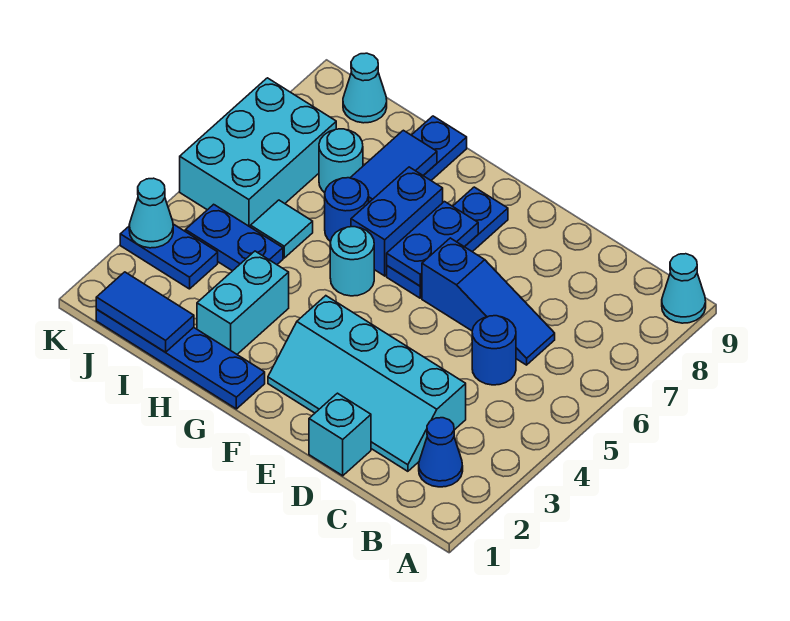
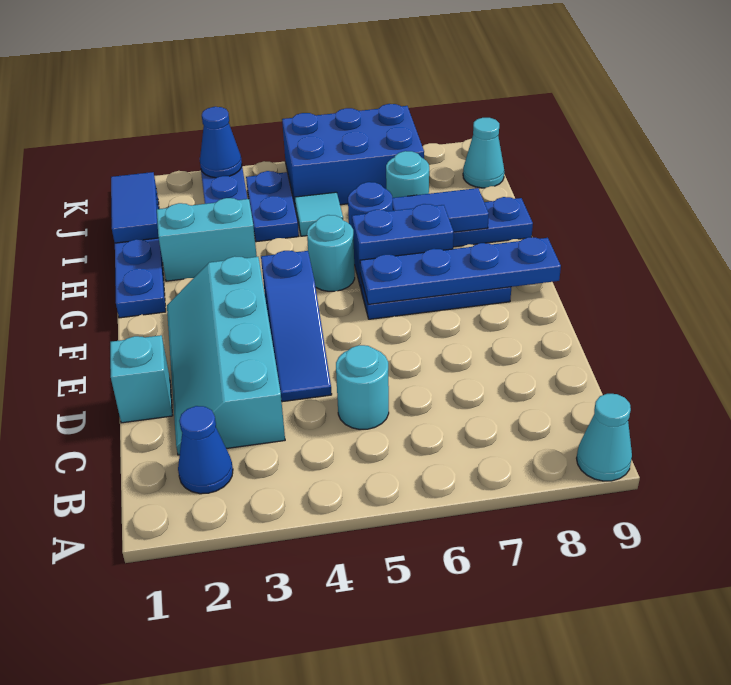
blue round brick C5 level 1 -> cyan round brick C5 level 1
blue slope C6:E6 level 1 top E -> blue slope D4:F4 level 1 top F
blue plate F6:F7 level 2 -> blue plate F6:F9 level 2
cyan brick J5:K7 level 1 -> blue brick J5:K7 level 1
cyan cone K3 level 2 -> blue cone K3 level 2

